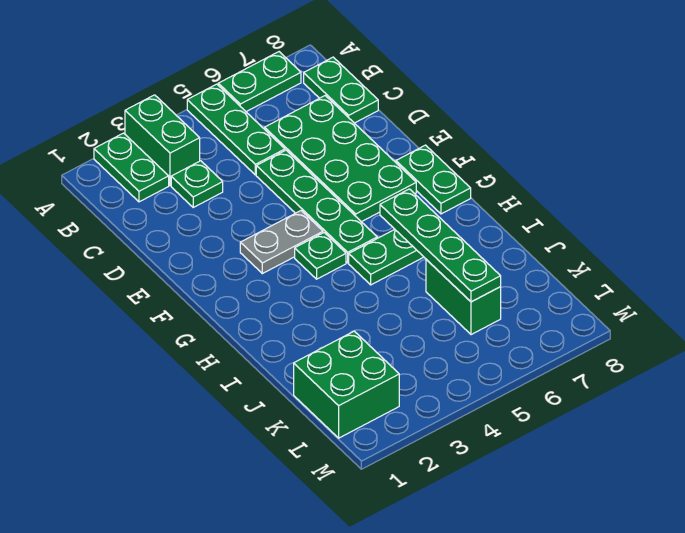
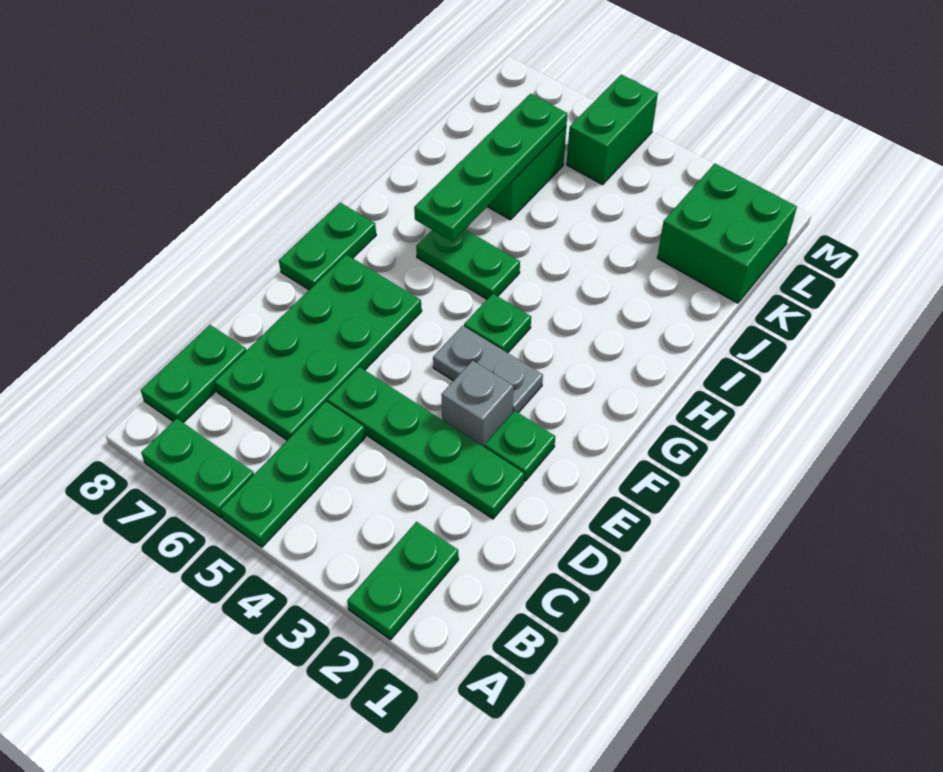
green brick A3:B3 level 1 -> green brick L5:M5 level 1
green plate C3 level 1 -> green plate E2 level 1
green plate D5:G5 level 1 -> green plate D2:D5 level 1
none -> grey brick E3 level 1

